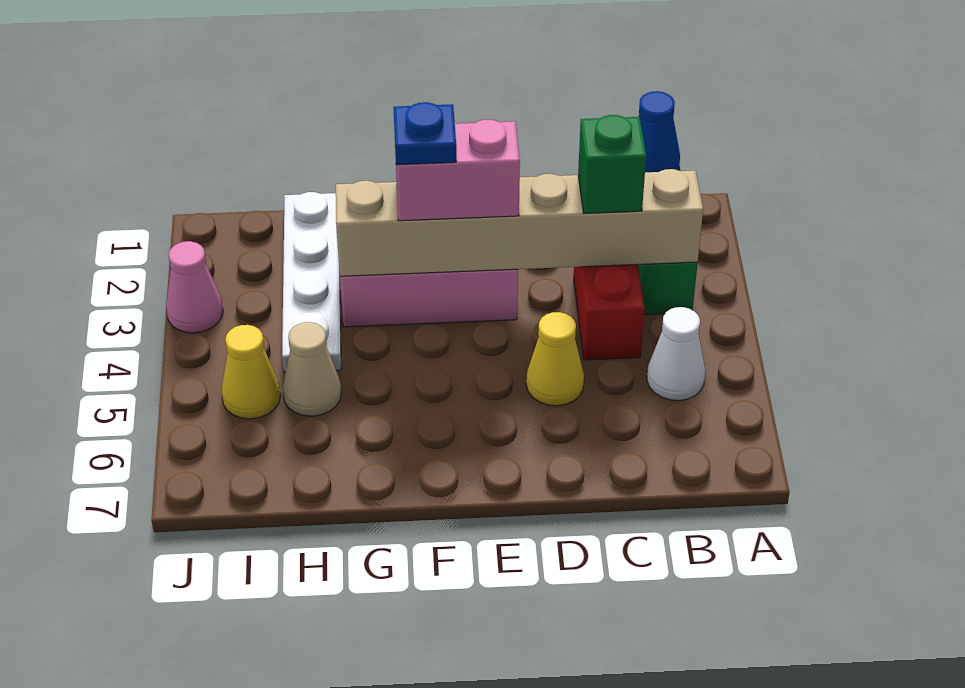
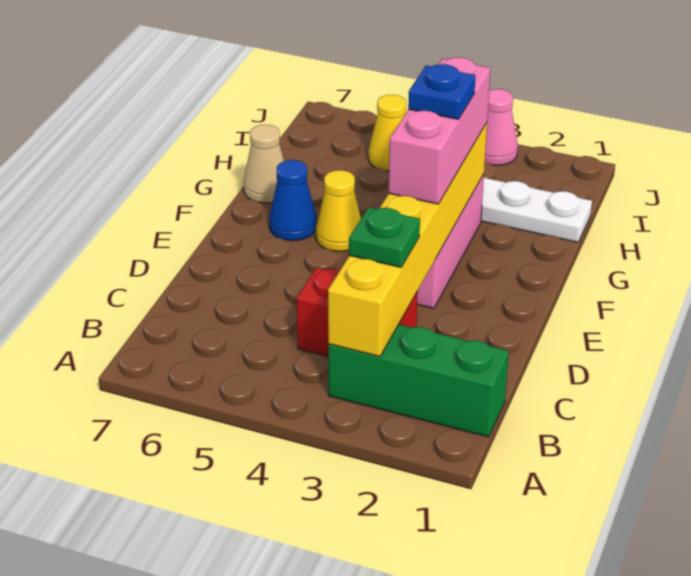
blue cone B1 level 2 -> blue cone F6 level 1
tan brick B3:G3 level 2 -> yellow brick B3:G3 level 2
white cone B5 level 1 -> none
green brick C3 level 3 -> green plate C3 level 3
yellow cone D5 level 1 -> yellow cone F5 level 1
pink brick E3:F3 level 3 -> pink brick E3:G3 level 3
tan cone H5 level 1 -> tan cone G7 level 1

